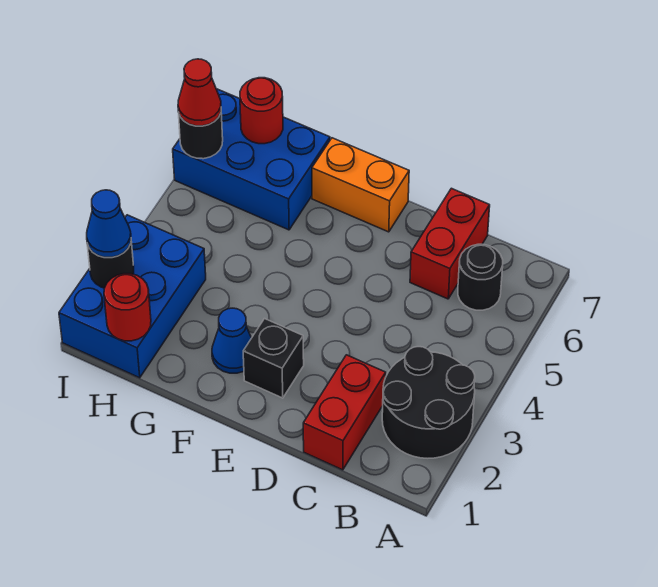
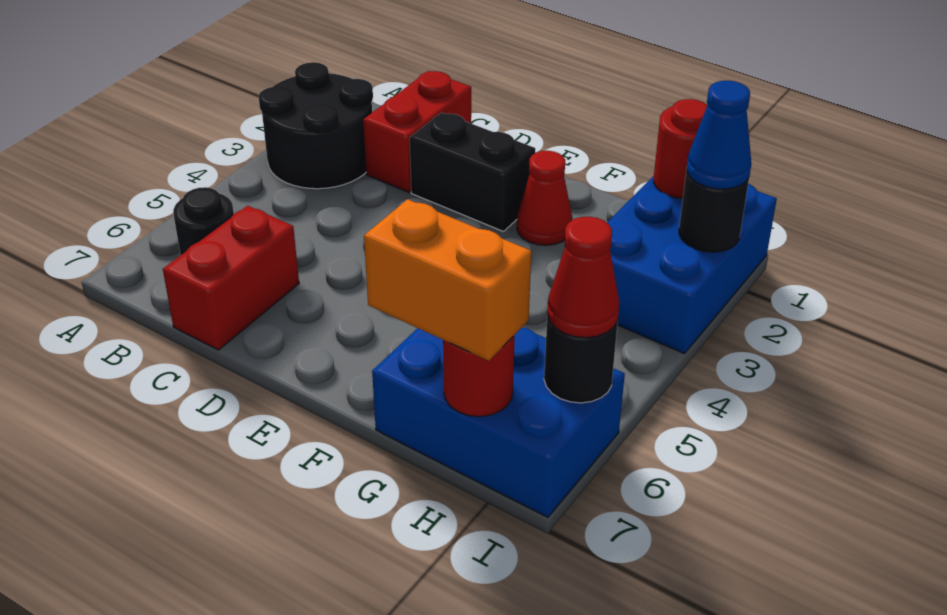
black brick E2 level 1 -> black brick D2:E2 level 1
orange brick E7:F7 level 1 -> orange brick G7:H7 level 3
blue cone F2 level 1 -> red cone F2 level 1

